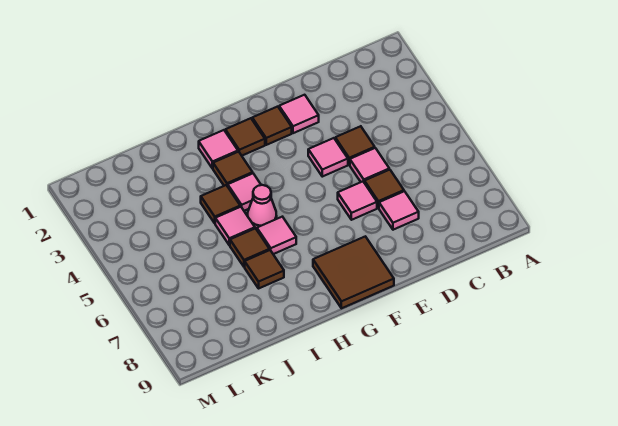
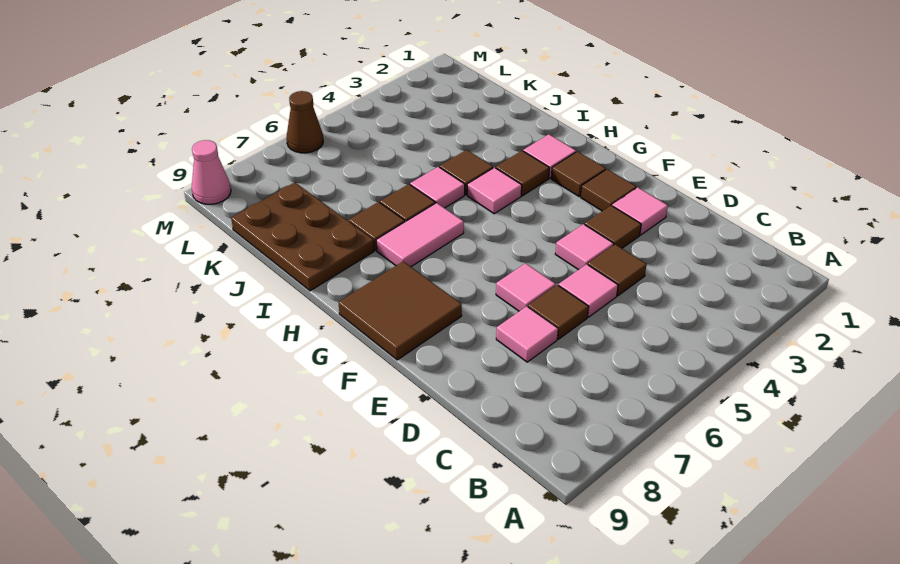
none -> brown tile E3 level 1
pink cone H5 level 1 -> pink cone M9 level 1
pink tile H6 level 1 -> pink tile H6:H7 level 1
none -> brown plate I8:K9 level 1
none -> brown cone M6 level 1

